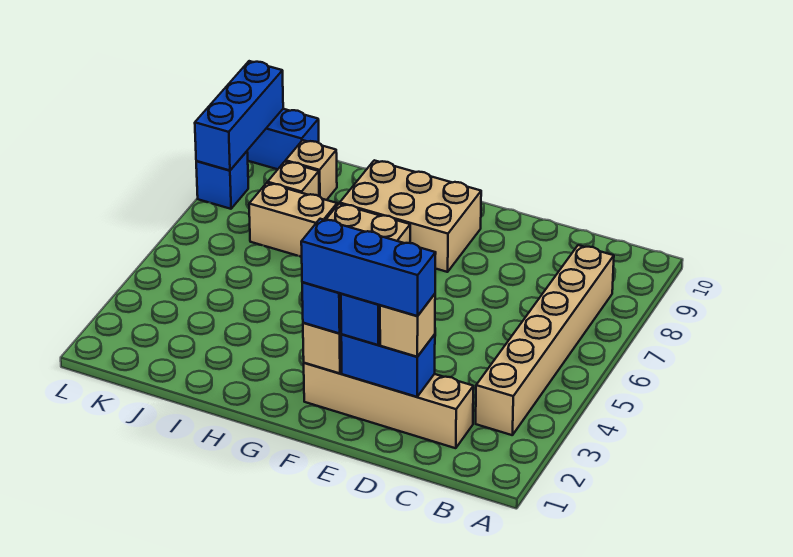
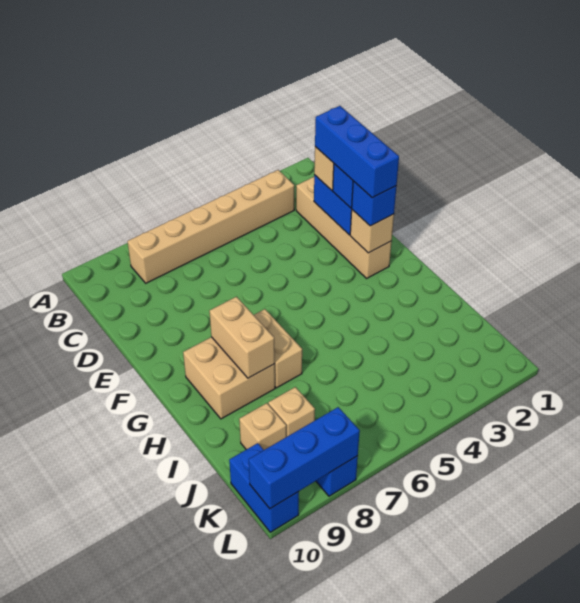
tan brick F8:H9 level 1 -> tan brick G8:H9 level 1
tan brick I7:J7 level 1 -> tan brick G8:H8 level 2

